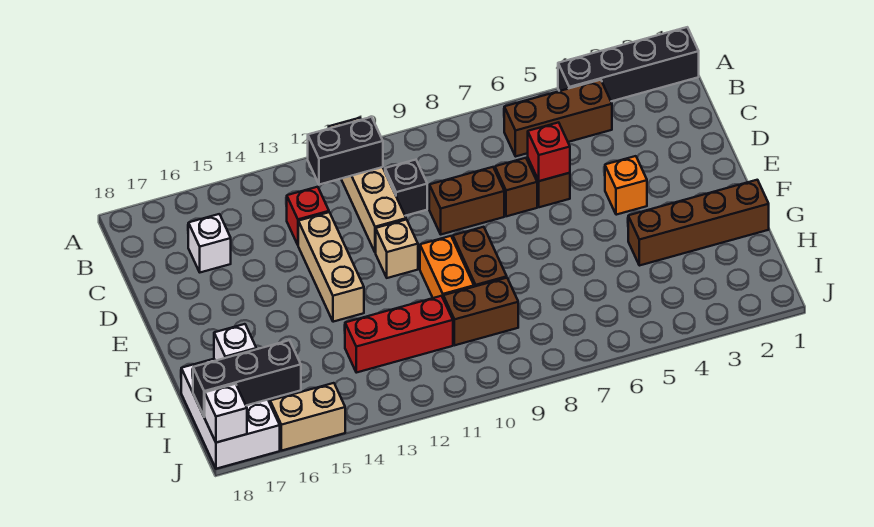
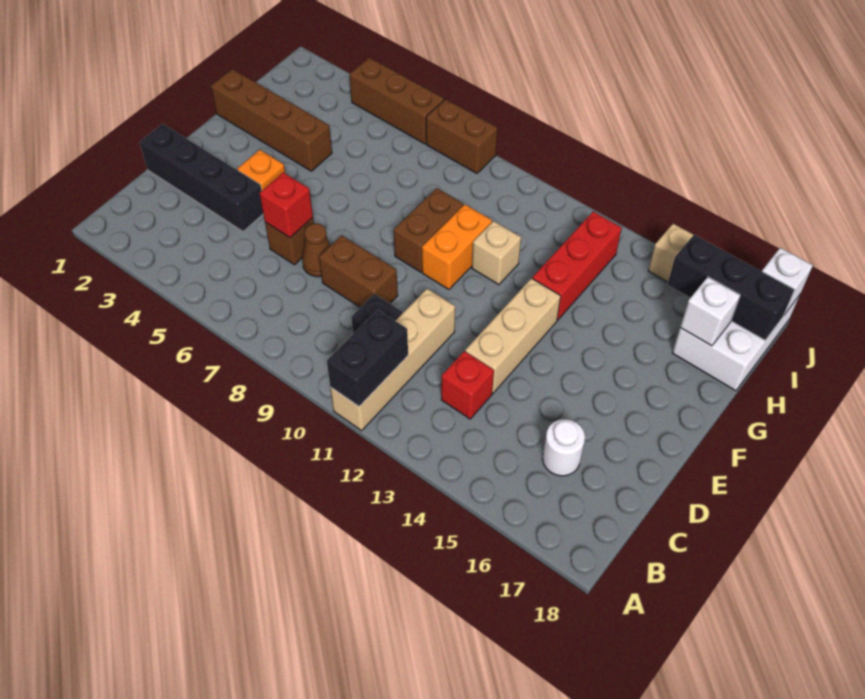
black brick A1:A4 level 1 -> black brick D1:D4 level 1
brown brick B4:B6 level 1 -> brown brick J4:J6 level 1
black brick B11:B12 level 2 -> black brick A11:B11 level 2
white brick C16 level 1 -> white round brick C16 level 1
brown brick D7 level 1 -> brown cone D7 level 1
tan brick E11 level 1 -> tan brick G11 level 1
brown brick H9:H10 level 1 -> brown brick J7:J8 level 1
red brick H11:H13 level 1 -> red brick G13:I13 level 1

